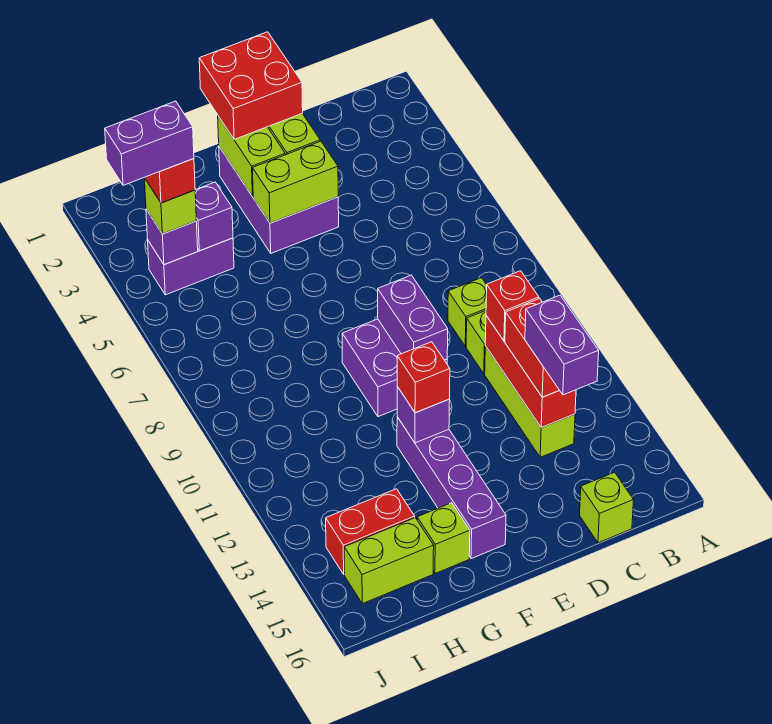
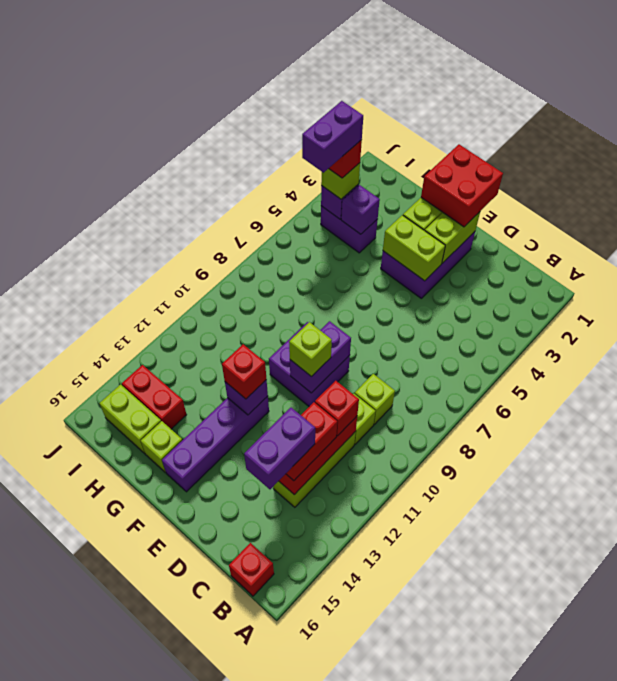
none -> red brick B16 level 1
lime brick C16 level 1 -> lime brick E10 level 3
purple brick I4:J4 level 5 -> purple brick I4:I5 level 5

